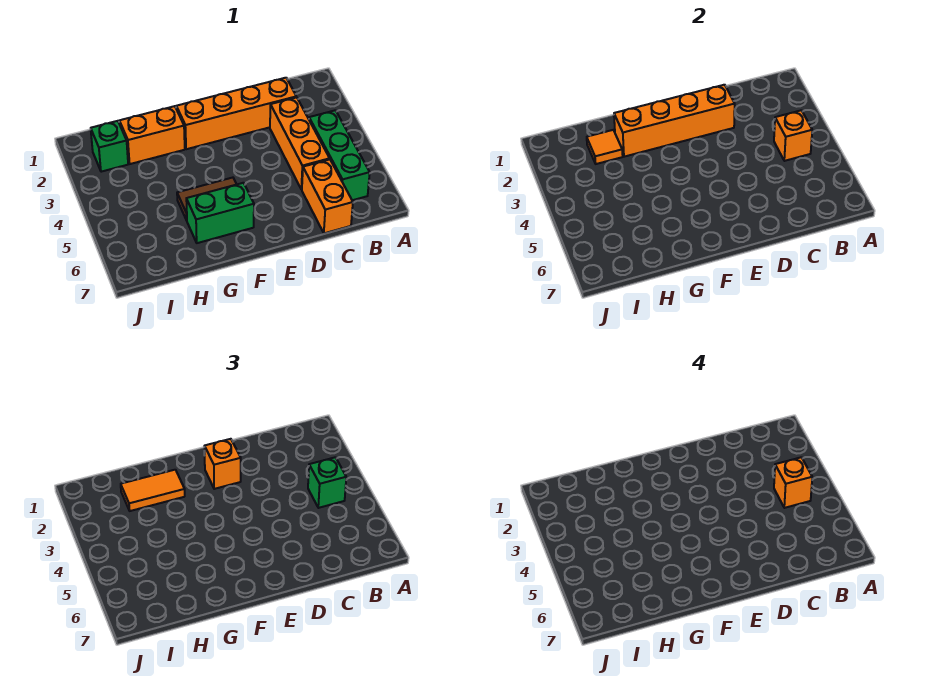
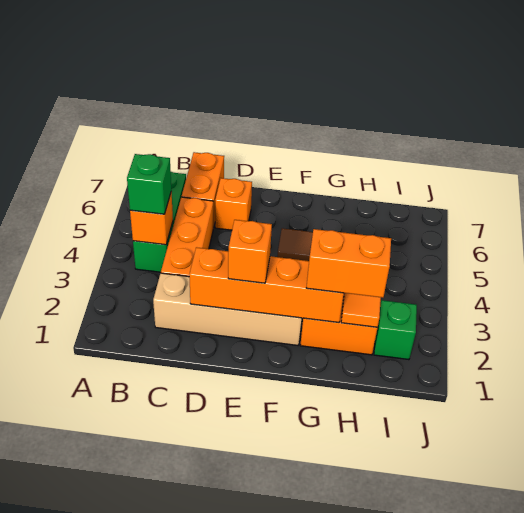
orange brick B4 level 4 -> orange brick D6 level 1
orange brick C2:F2 level 1 -> tan brick C2:F2 level 1
green brick F6:G6 level 1 -> none
orange tile G2:H2 level 3 -> orange brick G2:H2 level 3

